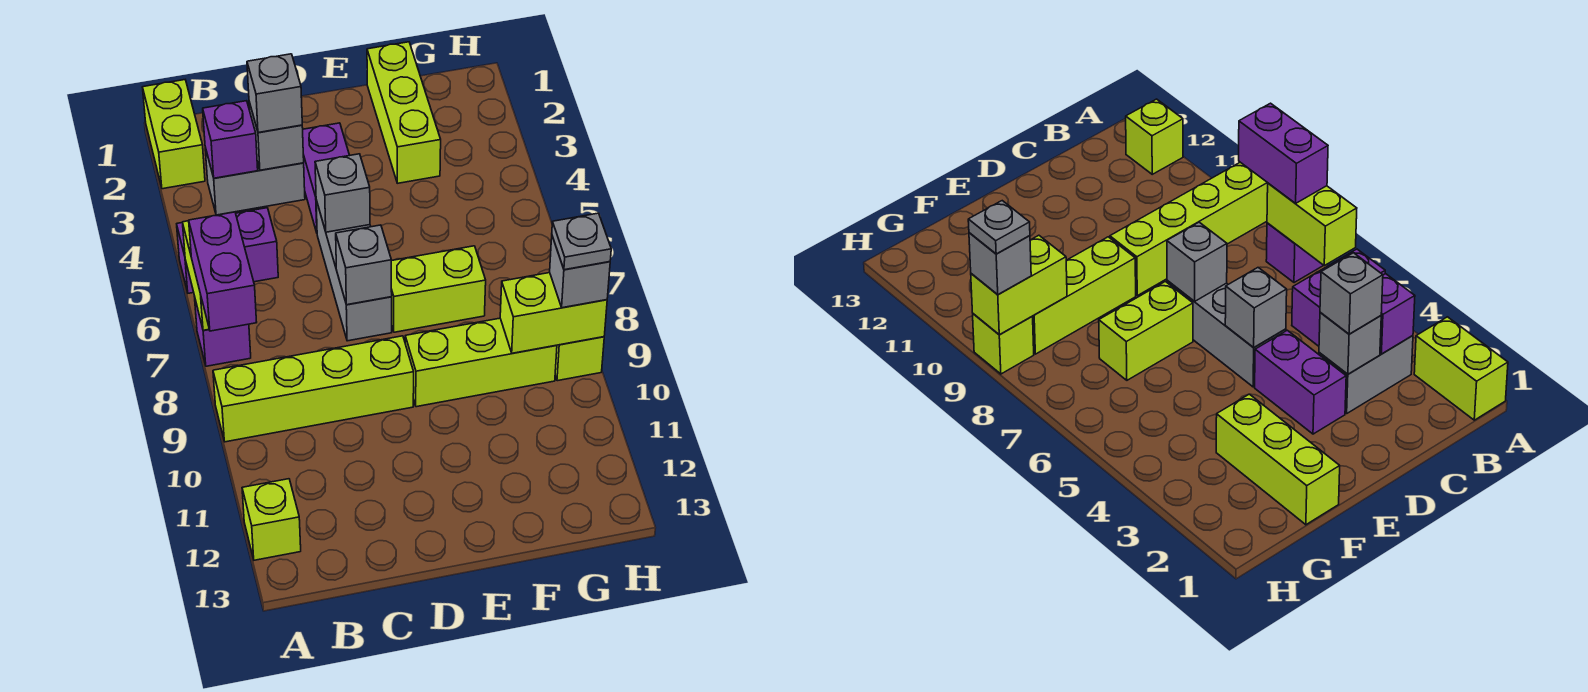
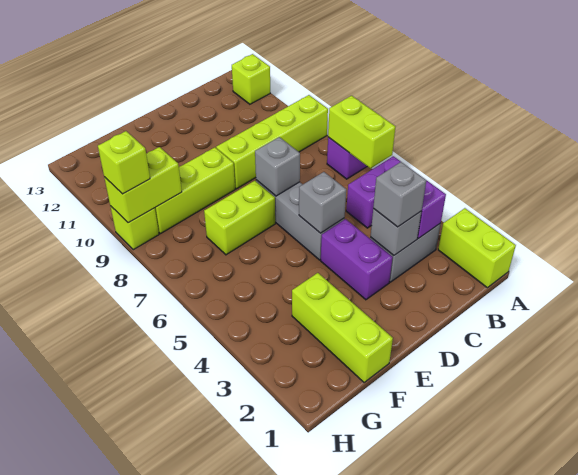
purple brick A7:A8 level 3 -> none
grey brick H9 level 3 -> lime brick H9 level 3
grey plate H9 level 4 -> none

